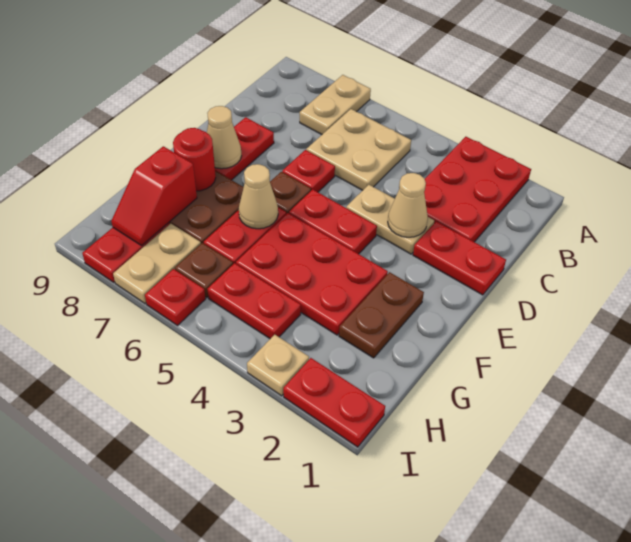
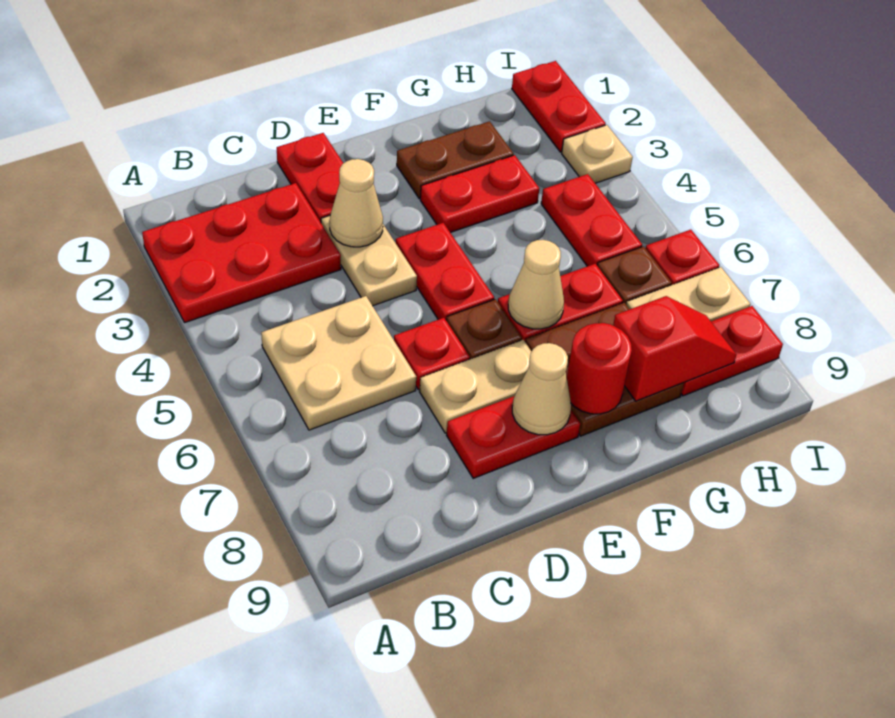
tan plate A7:B7 level 1 -> tan plate D7:E7 level 1
red plate F3:G5 level 1 -> red plate F3:G3 level 1

